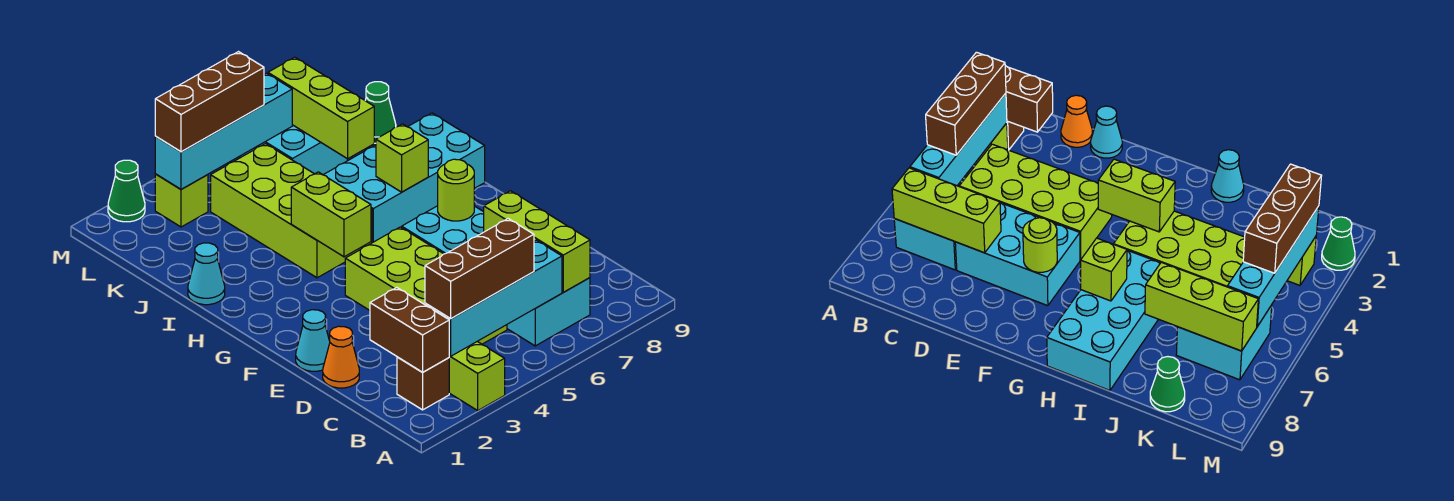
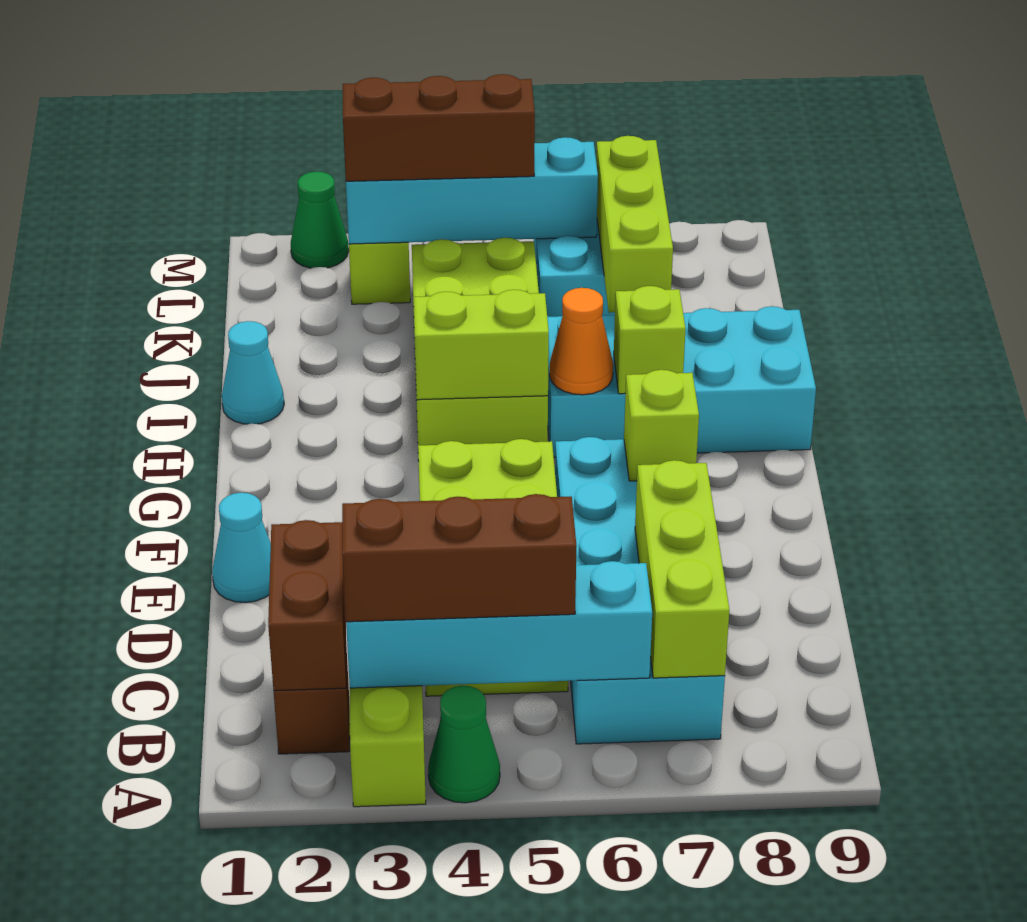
orange cone D1 level 1 -> orange cone H6 level 2
lime round brick F7 level 2 -> lime brick F7 level 2
lime brick G4:H4 level 2 -> lime brick H4:H5 level 2
green cone K9 level 1 -> green cone A4 level 1

